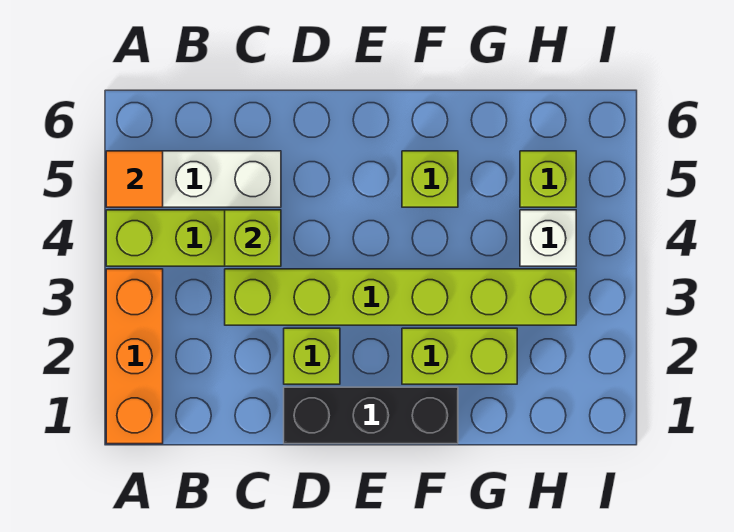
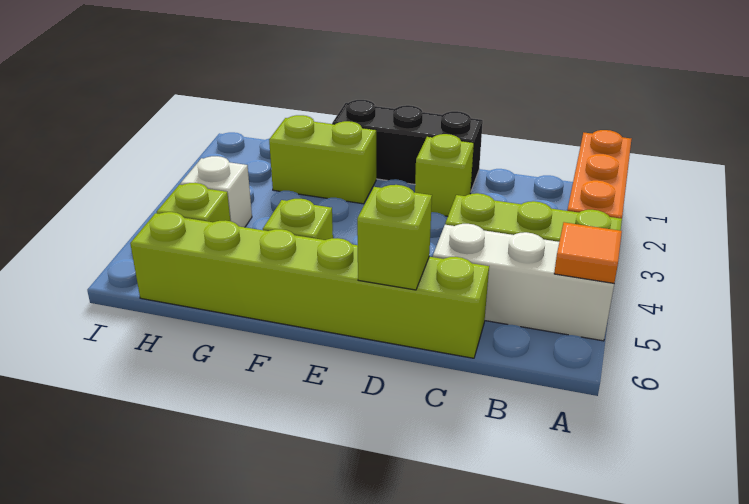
lime brick C3:H3 level 1 -> lime brick C6:H6 level 1
lime brick C4 level 2 -> lime brick D6 level 2

